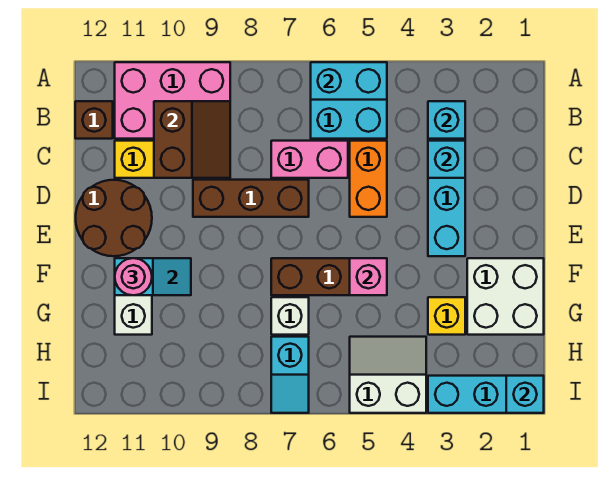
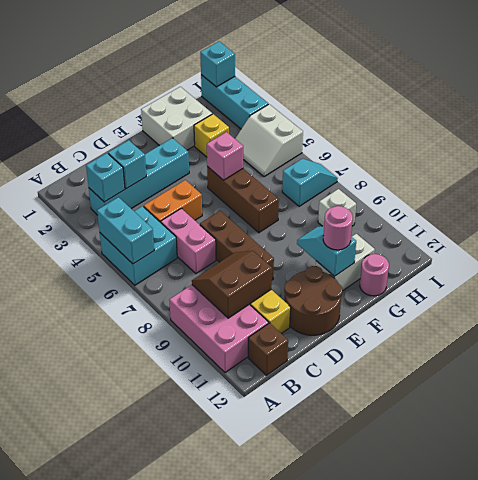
white brick G7 level 1 -> white brick H9 level 1
none -> pink round brick G12 level 1

